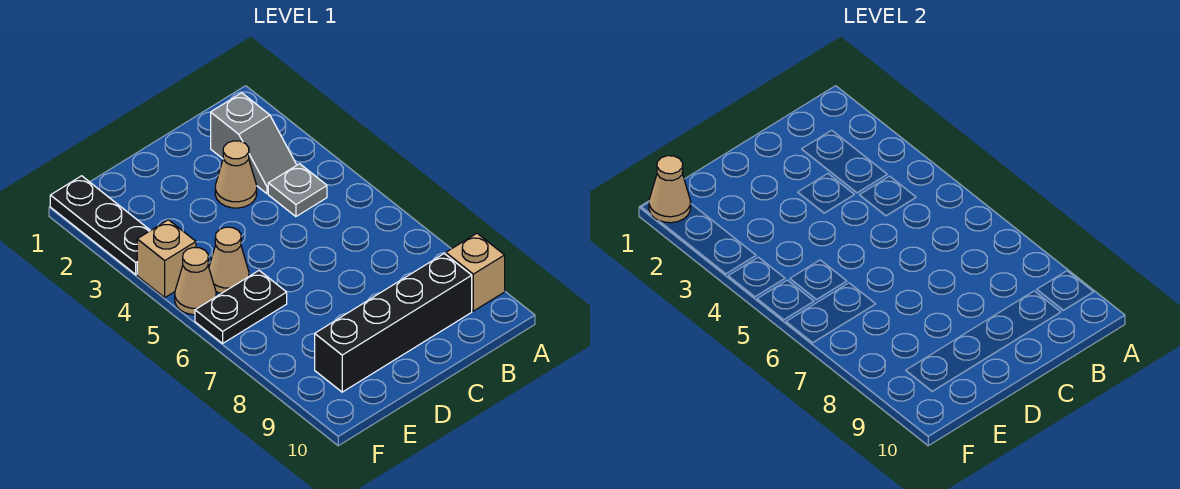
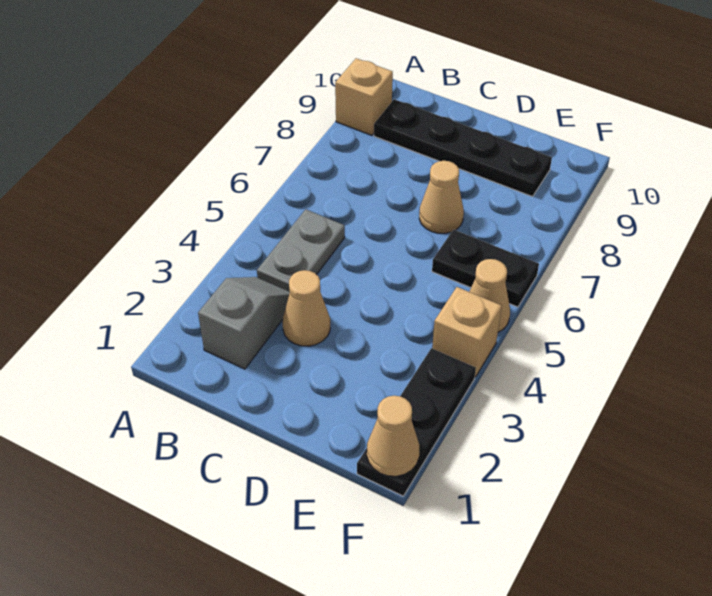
grey plate B4 level 1 -> grey plate B4:B5 level 1
black brick B9:E9 level 1 -> black plate B9:E9 level 1
tan cone E5 level 1 -> tan cone D7 level 1

